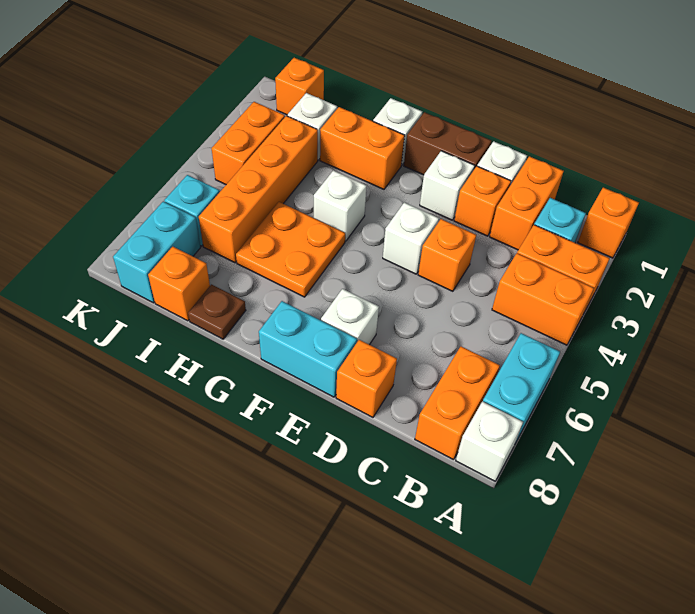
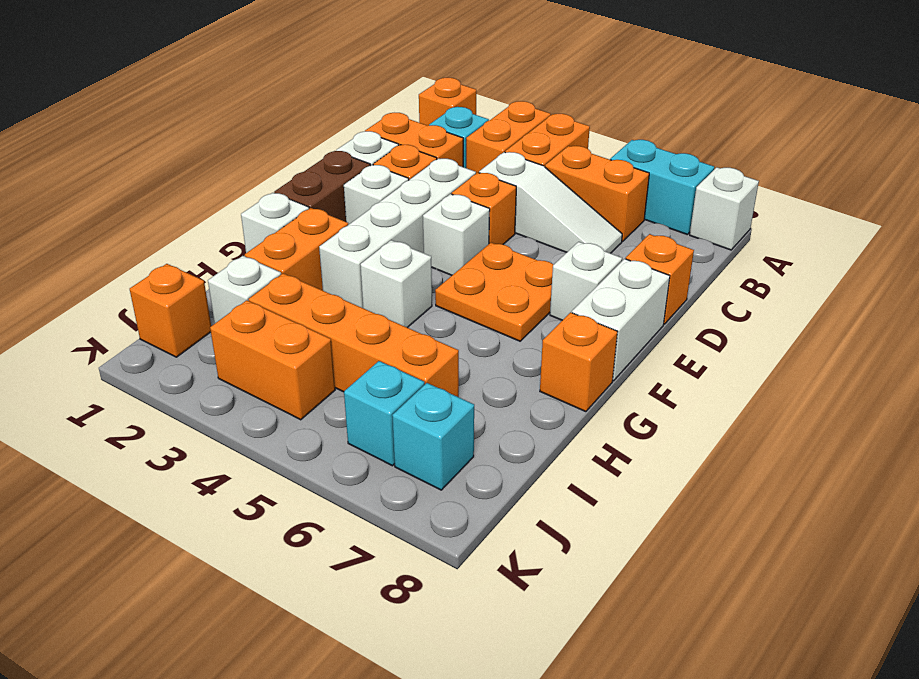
orange brick B7:B8 level 1 -> orange brick B5:B6 level 1
none -> white slope C4:C6 level 1 top 4
none -> white brick D3:G3 level 1
cyan brick E8:F8 level 1 -> white brick E8:F8 level 1
orange plate G5:H6 level 1 -> orange plate E5:F6 level 1
brown plate H8 level 1 -> none
orange brick I8 level 1 -> orange brick G8 level 1
cyan brick J7:J8 level 1 -> cyan brick J7 level 1

